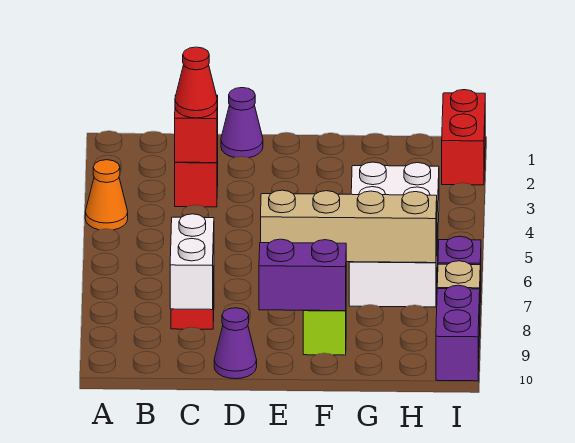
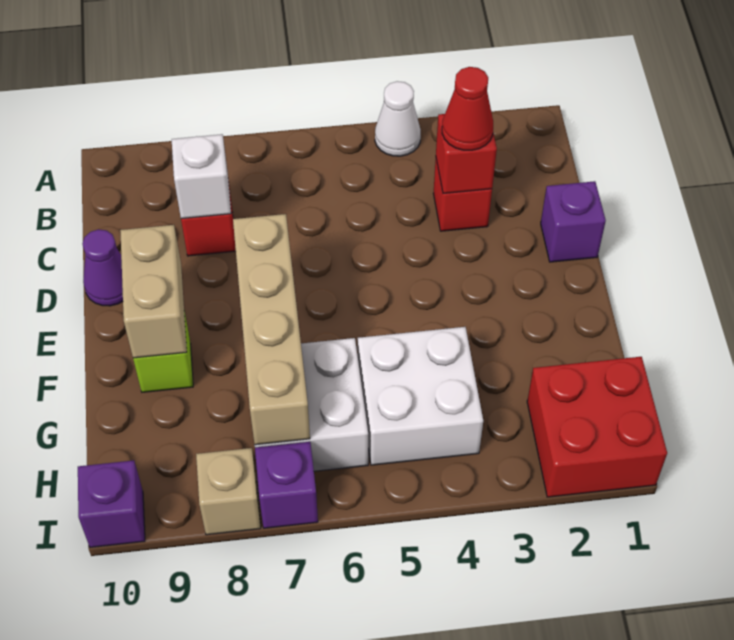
orange cone A4 level 1 -> white cone A4 level 1
white brick C8:C9 level 2 -> white brick C8 level 2
purple cone D1 level 1 -> purple brick D1 level 1
purple brick E9:F9 level 2 -> tan brick E9:F9 level 2
red brick I1:I2 level 1 -> red brick H1:I2 level 1
purple brick I9:I10 level 1 -> purple brick I10 level 1

